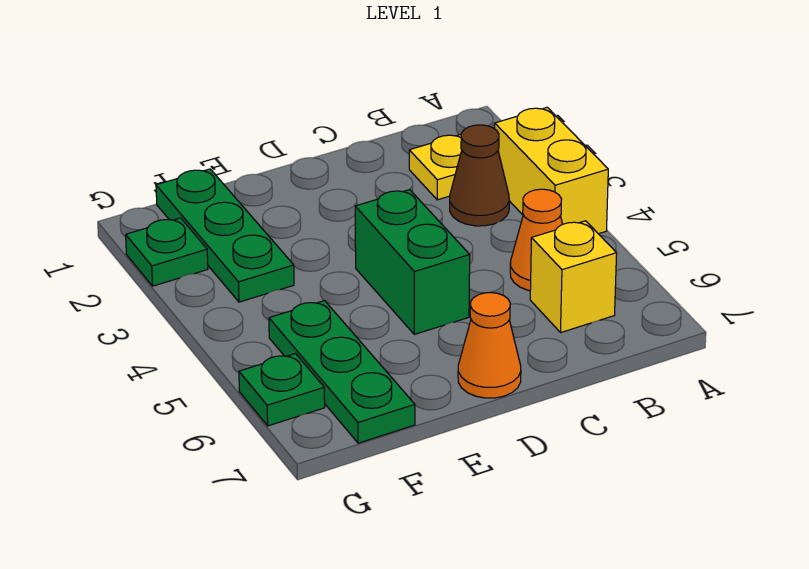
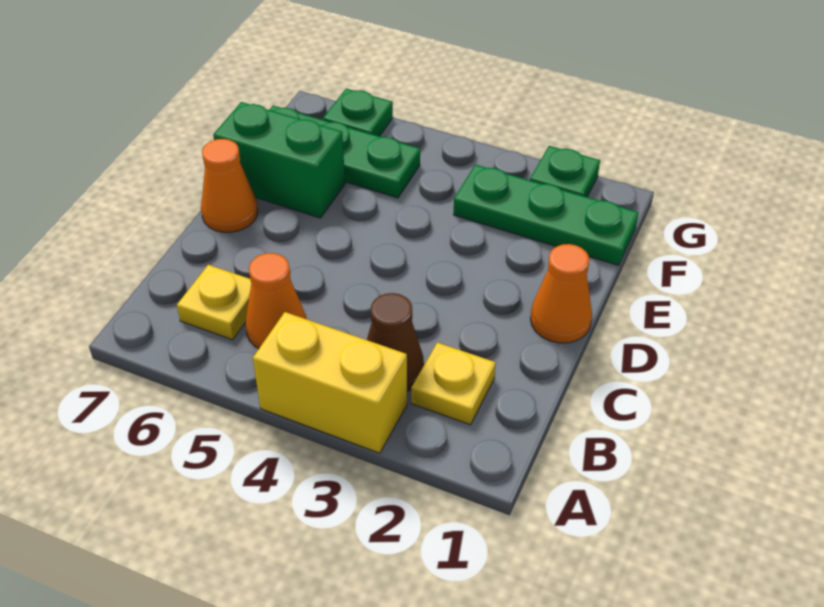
yellow brick B6 level 1 -> yellow plate B6 level 1
none -> orange cone D1 level 1
green brick D4:D5 level 1 -> green brick E6:E7 level 1

